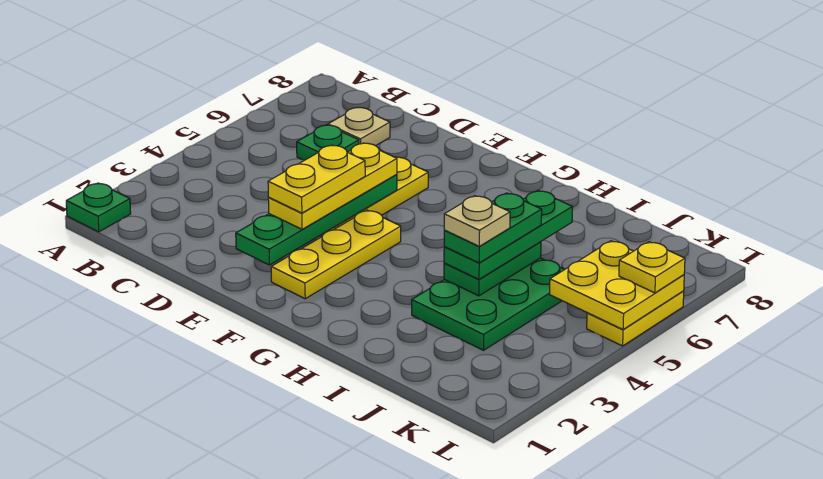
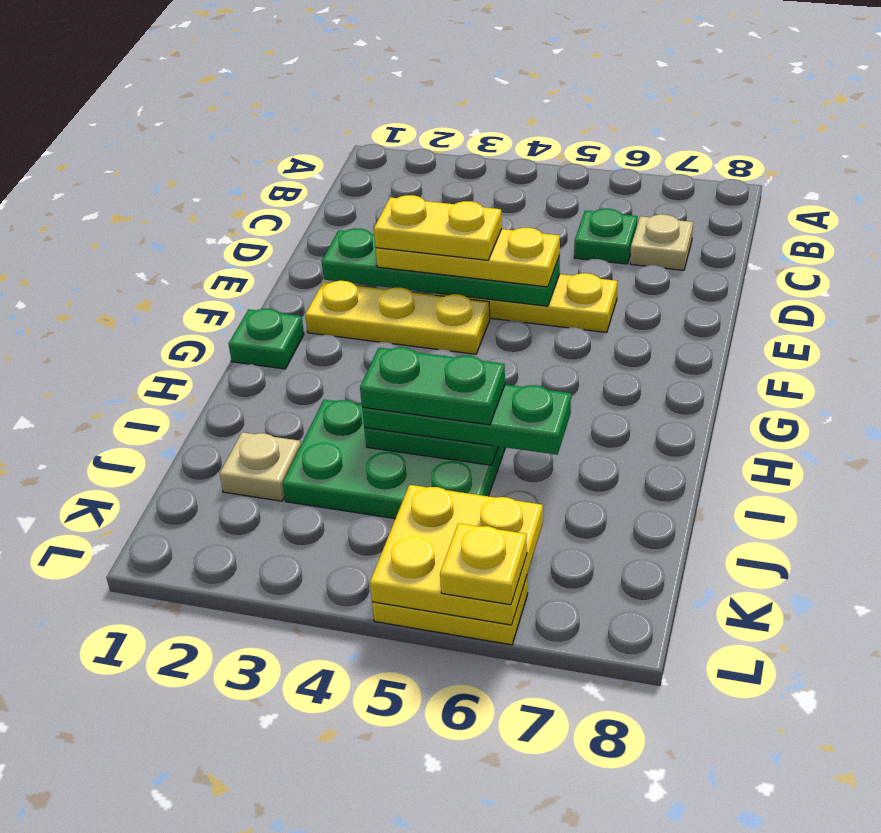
green plate A1 level 1 -> green plate G1 level 1
tan plate I4 level 5 -> tan plate J2 level 1

